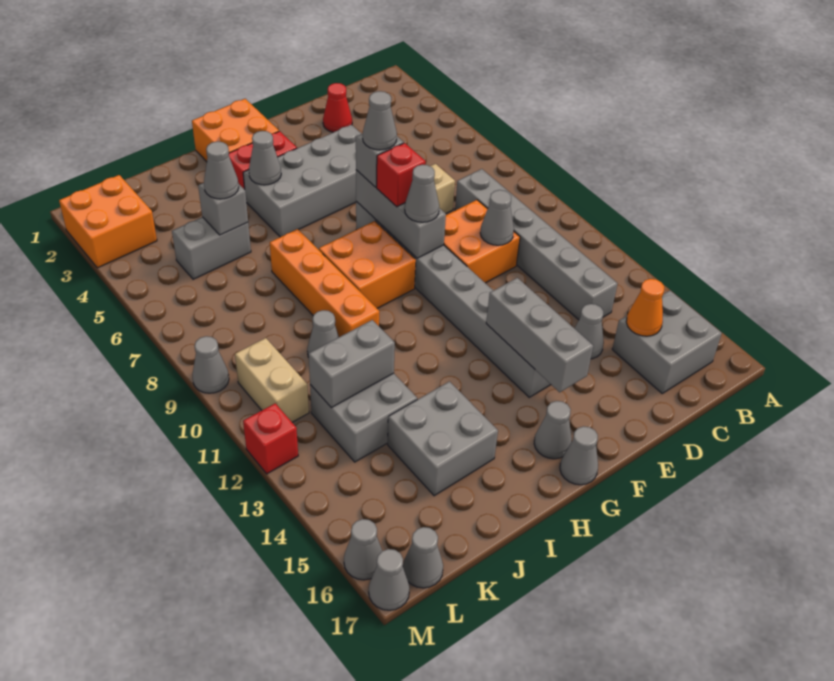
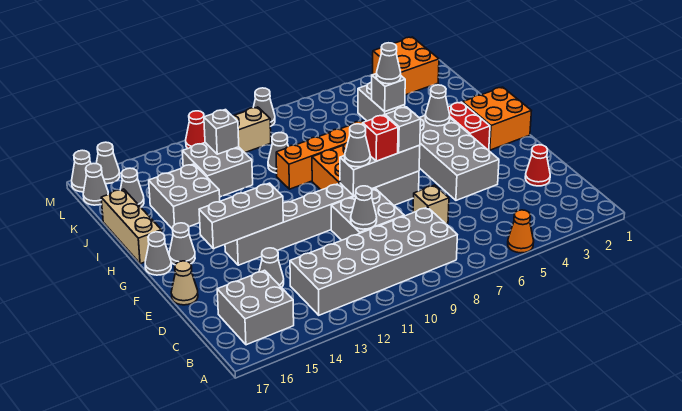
grey brick C8:C13 level 1 -> grey brick B8:C13 level 1
orange cone C15 level 2 -> orange cone A5 level 1
orange brick D9:E10 level 1 -> grey brick D9:E10 level 1
none -> tan cone E17 level 1
grey cone F7 level 4 -> grey cone K16 level 1
none -> tan brick H17:J17 level 1
grey brick J12:K12 level 2 -> grey brick K12 level 2
red brick M12 level 1 -> red cone M12 level 1

